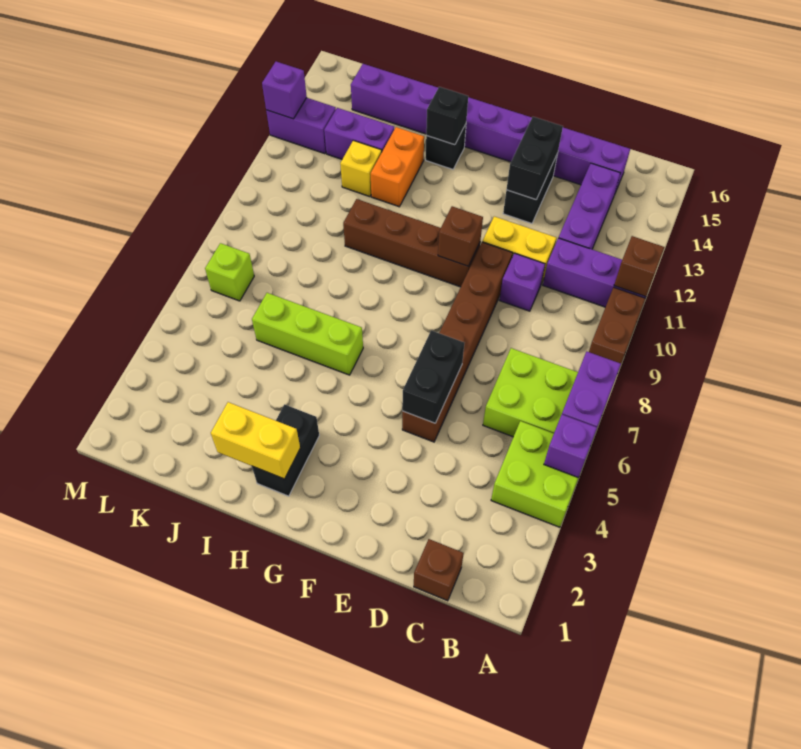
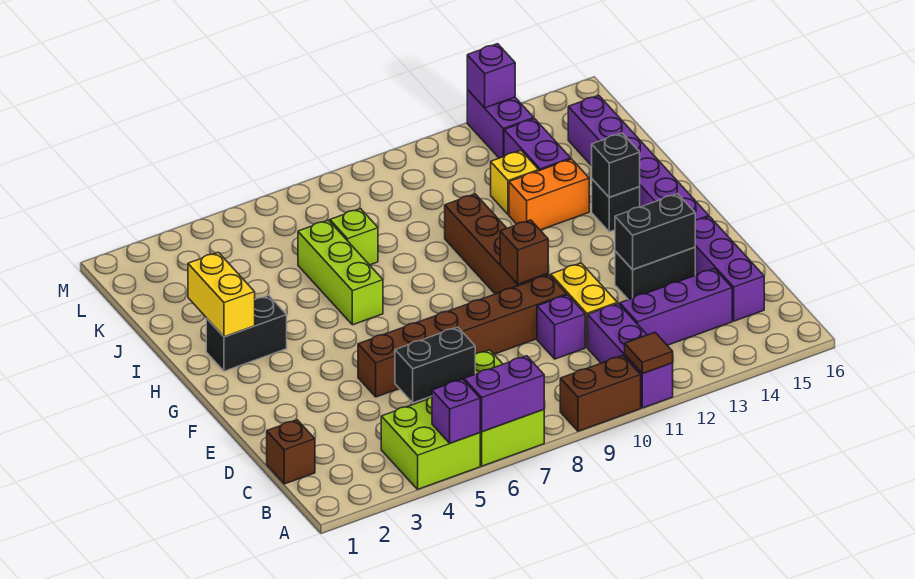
brown brick A11 level 2 -> brown tile A11 level 2
black brick E5:E6 level 2 -> black brick C5:C6 level 2
lime brick L7 level 1 -> lime brick J7 level 1

